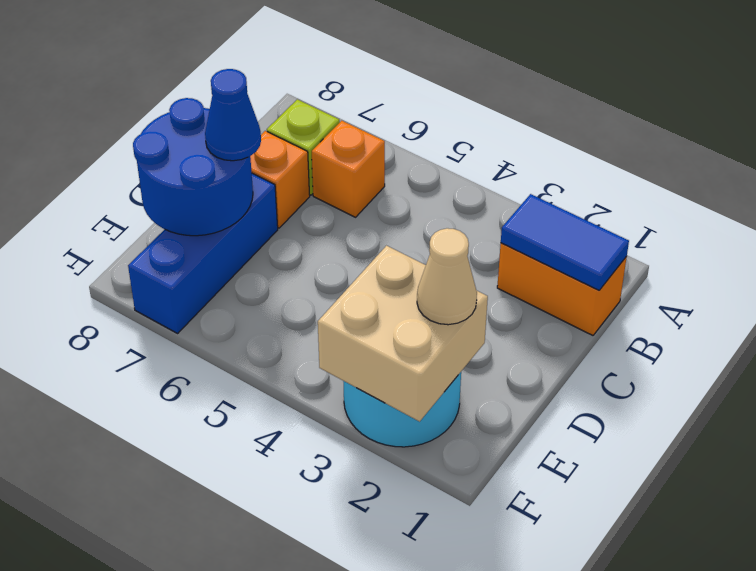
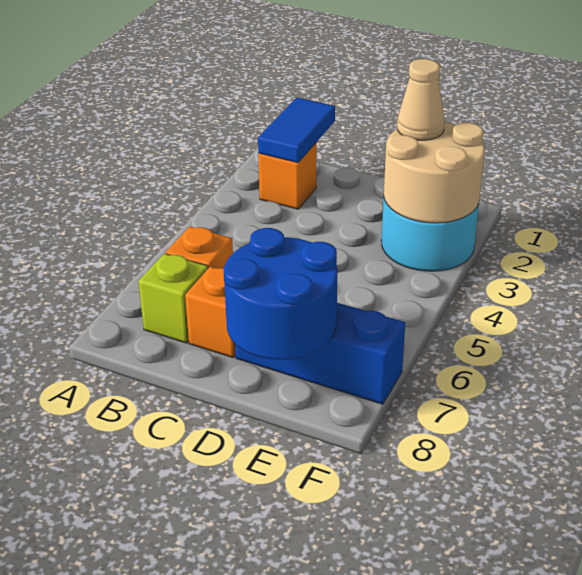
orange brick B1:B2 level 1 -> orange brick B2 level 1
blue cone D7 level 3 -> none
tan brick E2:F3 level 2 -> tan round brick E2:F3 level 2

